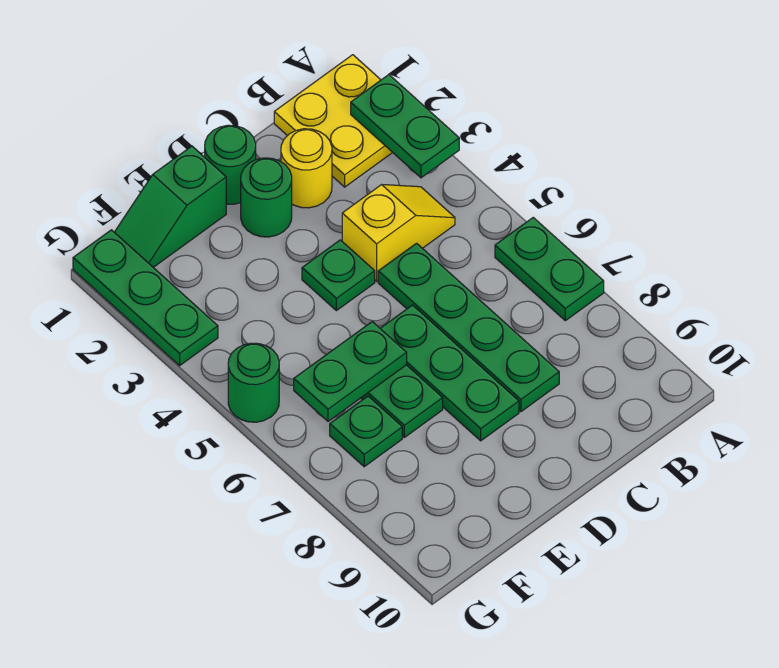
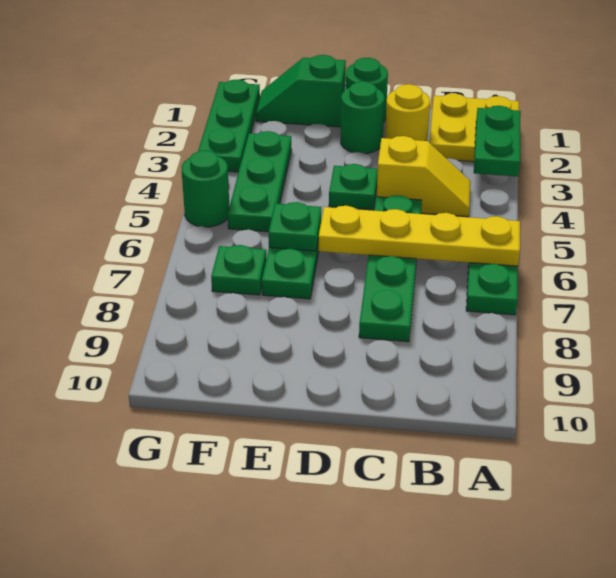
none -> yellow plate A6:D6 level 2
green plate D6:D8 level 1 -> green plate F3:F5 level 1
green plate E6:F6 level 2 -> green plate E6 level 2

